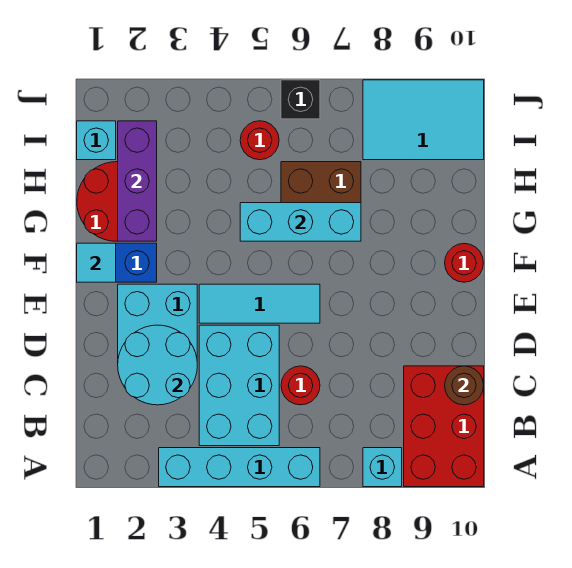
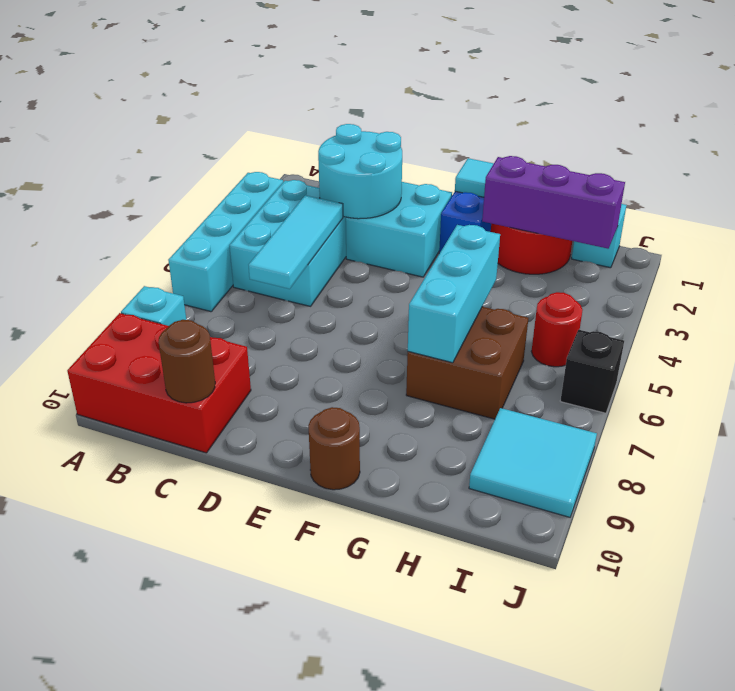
cyan brick B4:D5 level 1 -> cyan brick B3:C5 level 1
red round brick C6 level 1 -> none
cyan tile E4:E6 level 1 -> cyan tile C4:C6 level 2
red round brick F10 level 1 -> brown round brick F10 level 1
cyan tile I8:J10 level 1 -> cyan tile I8:J9 level 1

